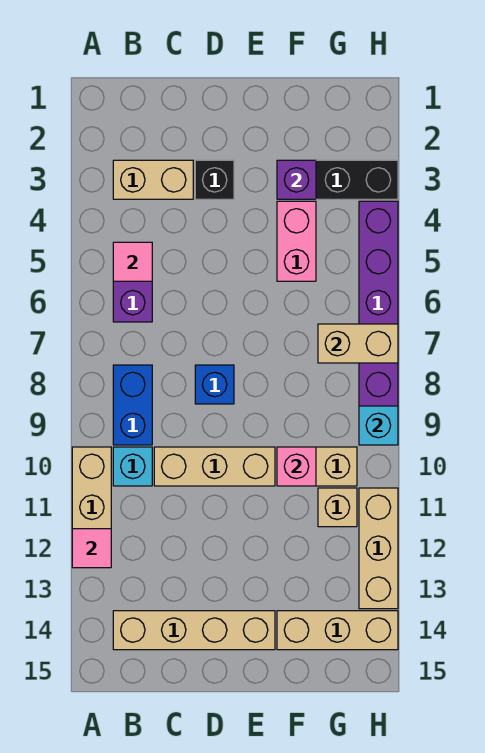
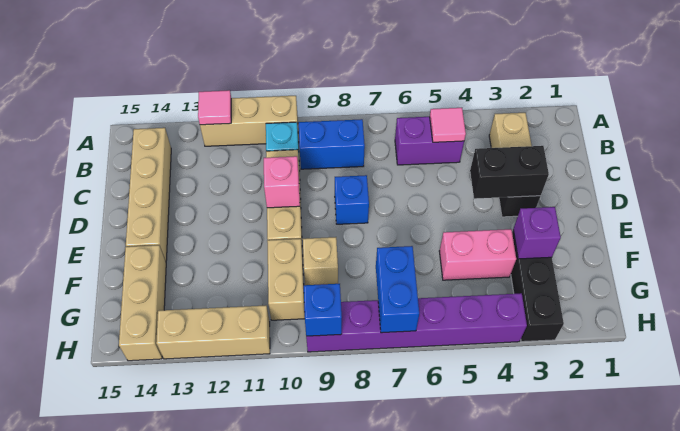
none -> black brick D3:D4 level 2
pink brick F10 level 2 -> pink brick D10 level 2
tan brick G7:H7 level 2 -> blue brick G7:H7 level 2
tan brick G11 level 1 -> tan brick F9 level 1
cyan brick H9 level 2 -> blue brick H9 level 2

